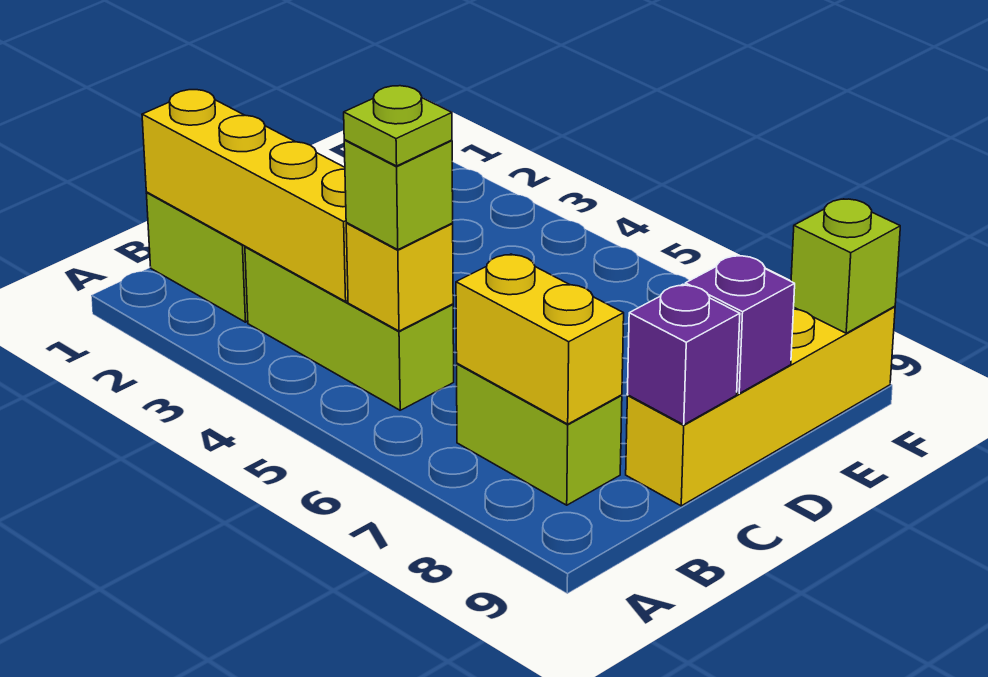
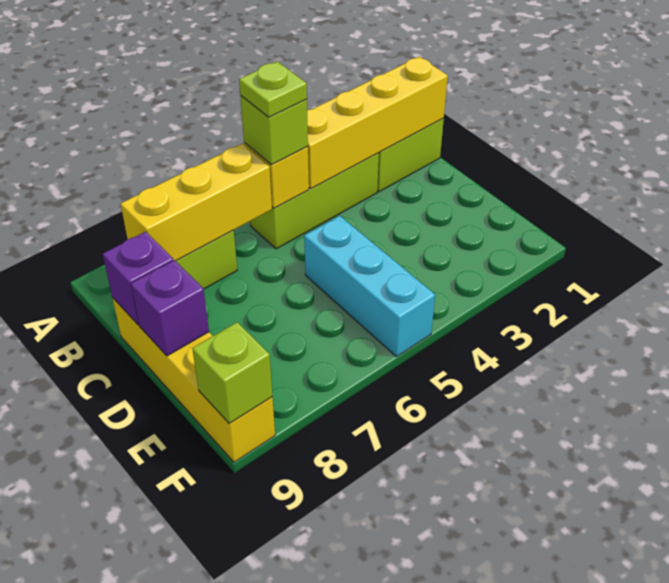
yellow brick B7:B8 level 2 -> yellow brick B6:B8 level 2
none -> cyan brick D5:F5 level 1

